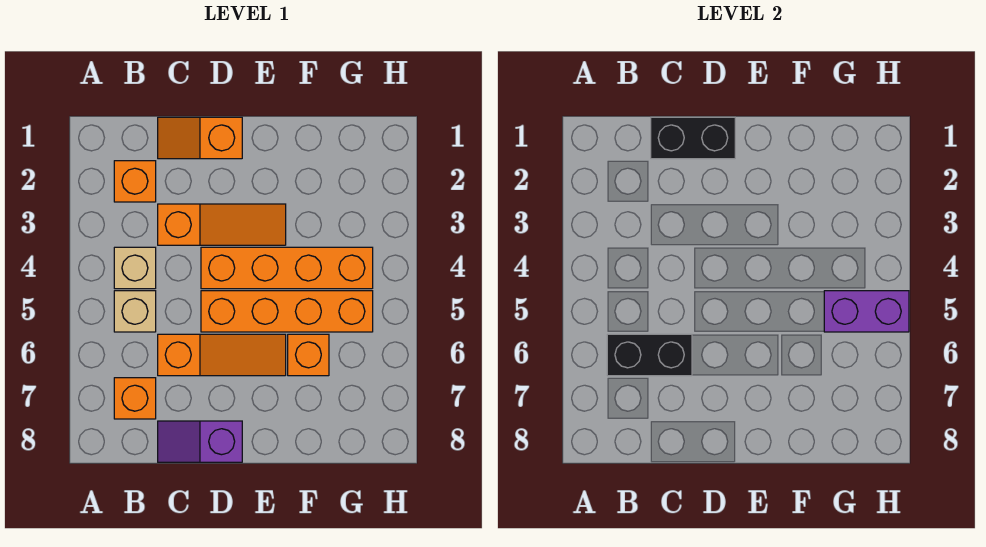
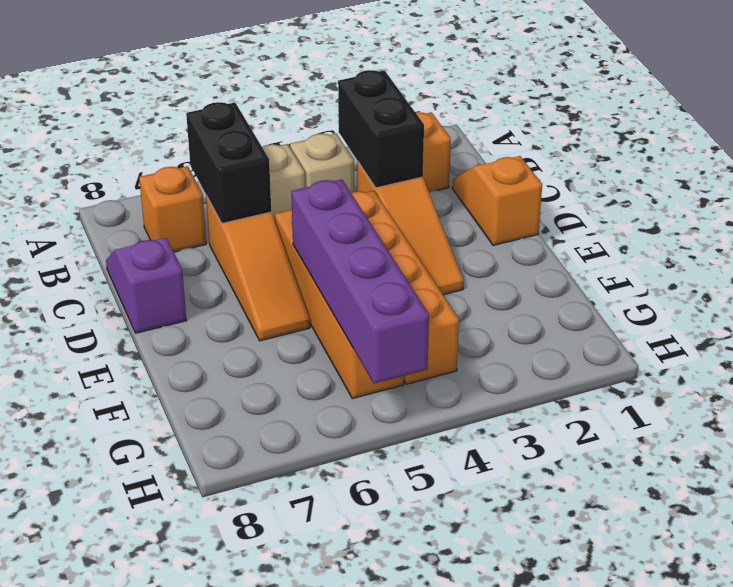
black brick C1:D1 level 2 -> black brick B3:C3 level 2
orange brick F6 level 1 -> none
purple brick G5:H5 level 2 -> purple brick E5:H5 level 2

